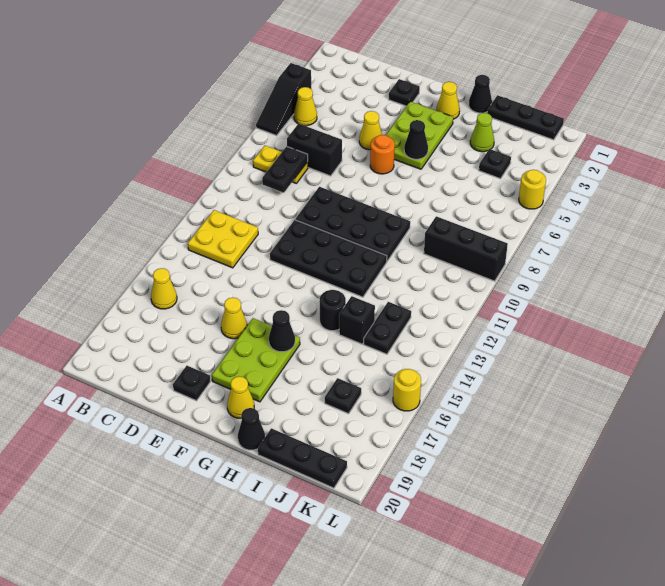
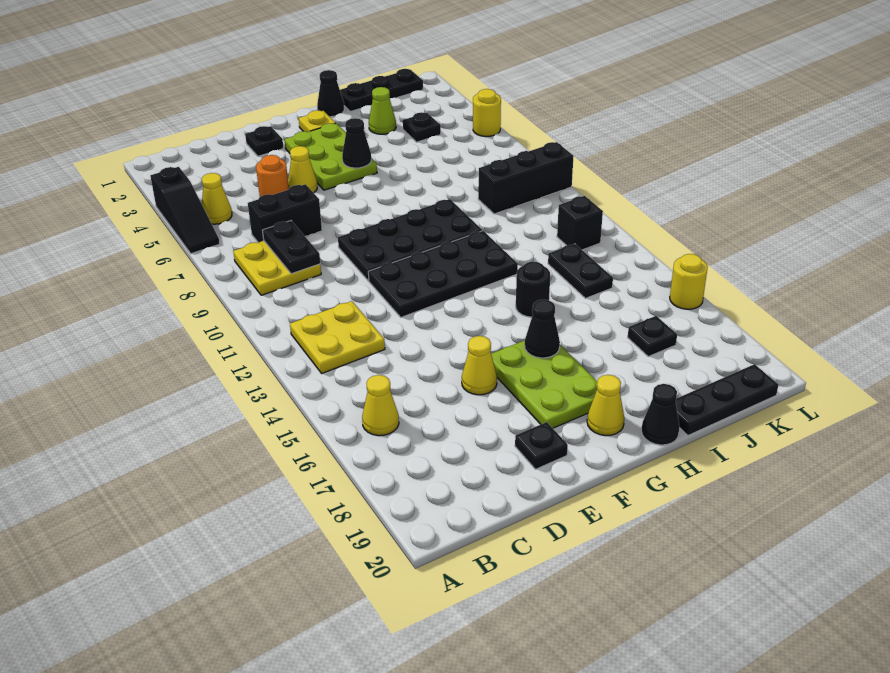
yellow plate B8:C8 level 1 -> yellow plate B8:C9 level 1
orange round brick F6 level 1 -> orange round brick D5 level 1
yellow cone G2 level 1 -> yellow plate G2 level 1
black brick I14 level 1 -> black brick K12 level 1

